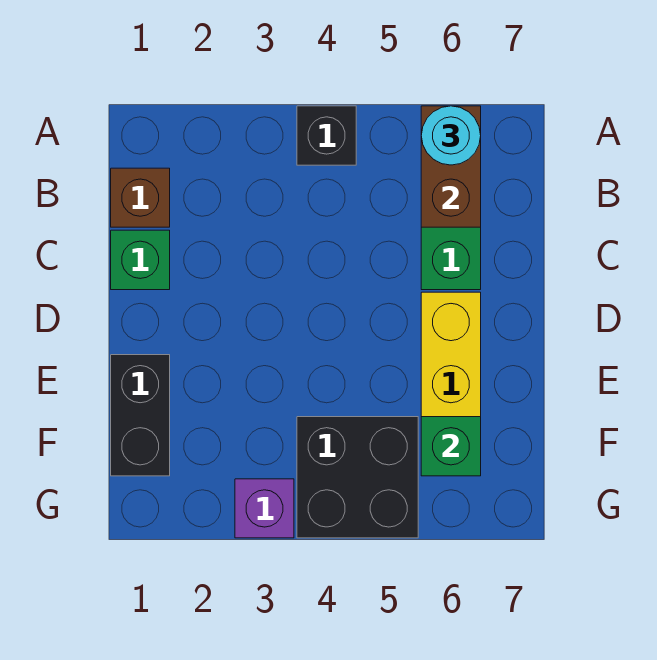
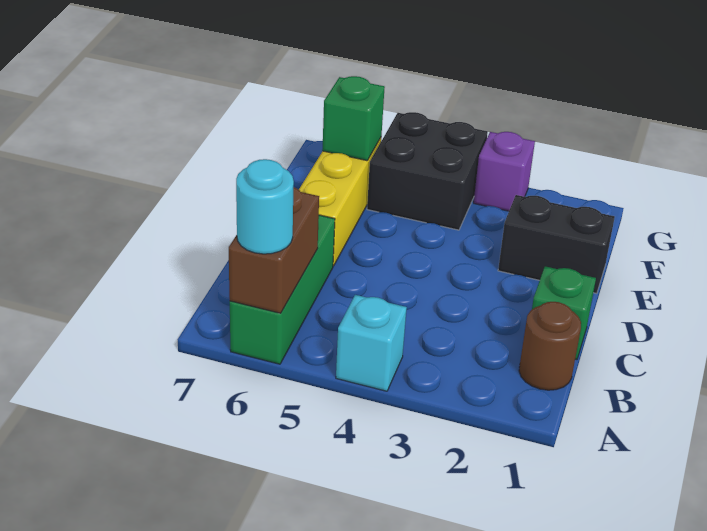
black brick A4 level 1 -> cyan brick A4 level 1
brown brick B1 level 1 -> brown round brick B1 level 1
black brick E1:F1 level 1 -> black brick E1:E2 level 1

